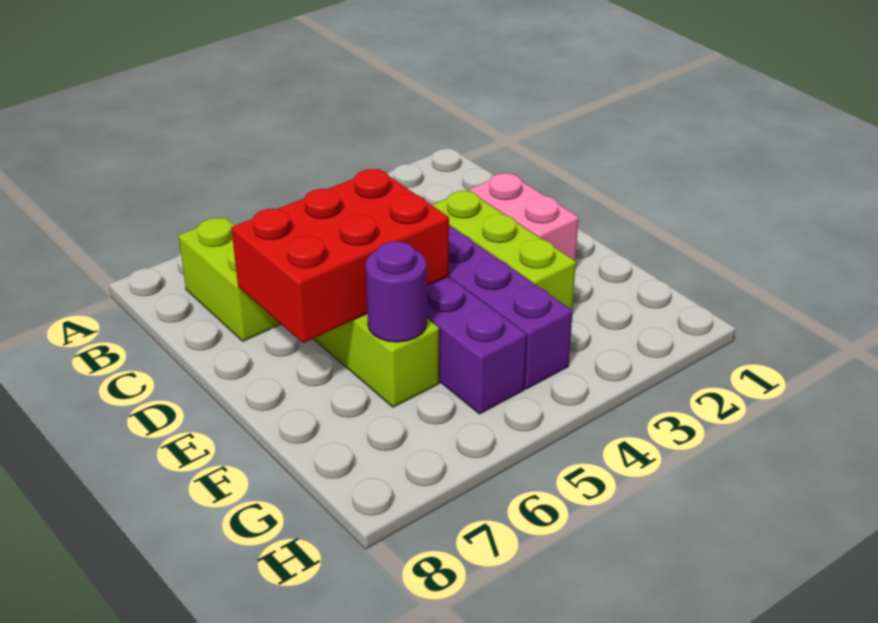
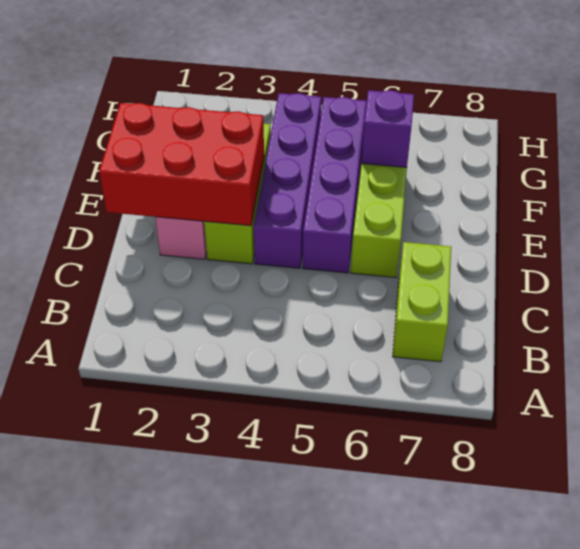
red brick D5:E7 level 2 -> red brick D1:E3 level 2
purple round brick F6 level 2 -> purple brick F6 level 2

